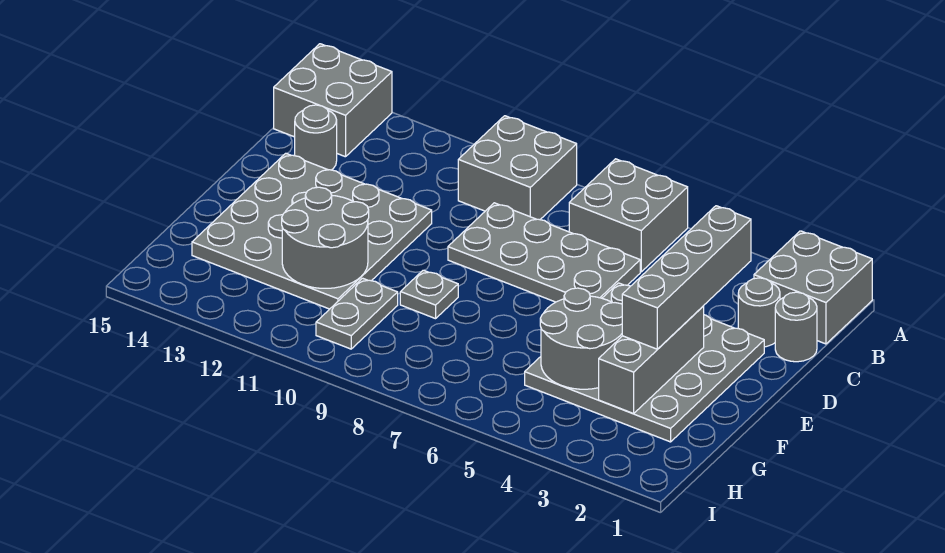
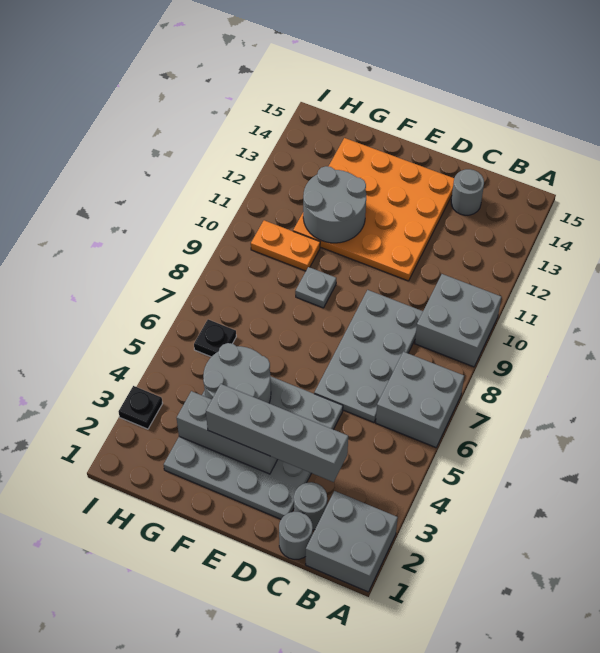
grey brick A14:B15 level 1 -> none
grey plate D11:G14 level 1 -> orange plate D11:G14 level 1
grey plate G10:H10 level 1 -> orange plate G10:H10 level 1
none -> black plate H6 level 1
none -> black plate I3 level 1

